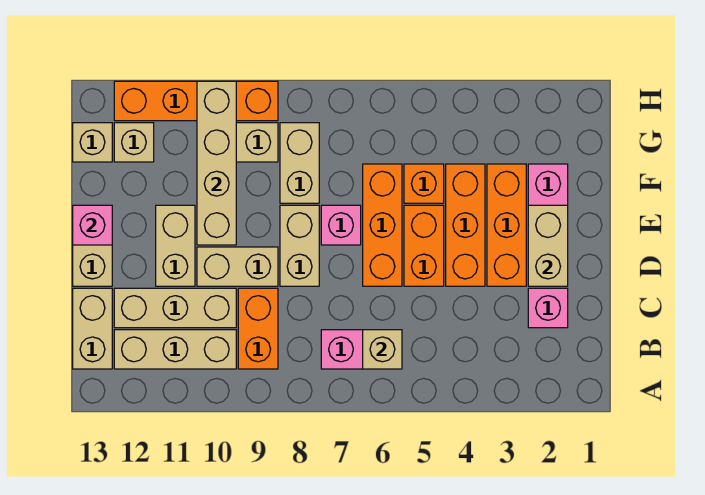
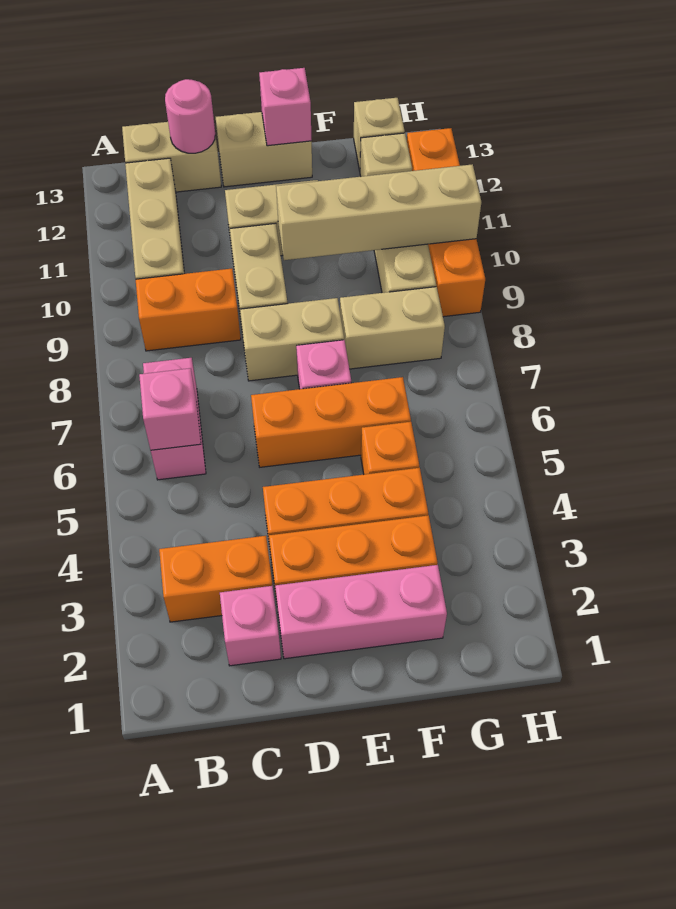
tan brick B6 level 2 -> pink brick B6 level 2
tan brick C10:C12 level 1 -> none
none -> pink round brick C13 level 2
tan brick D2:E2 level 2 -> none
orange brick D5:E5 level 1 -> orange brick B3:C3 level 1

